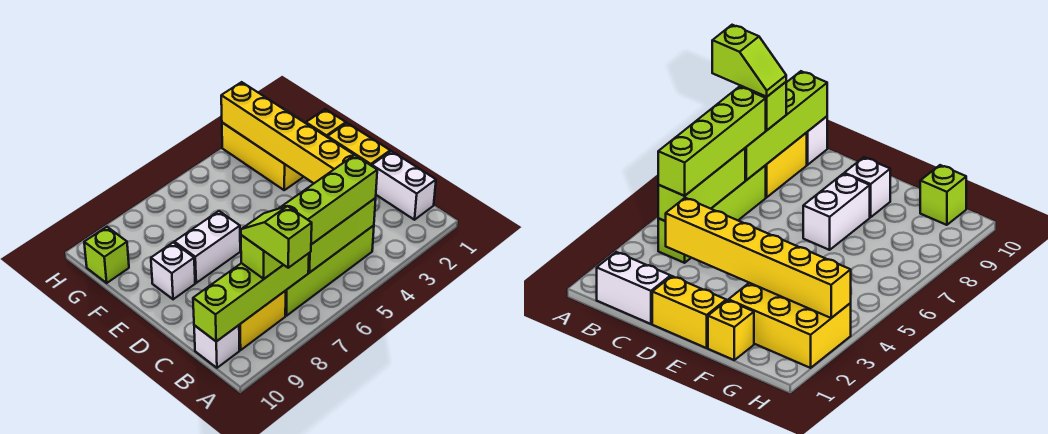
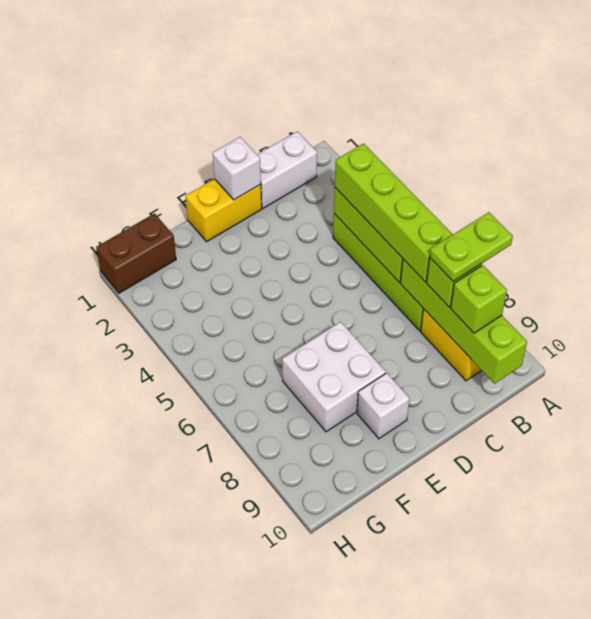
lime slope A8:B8 level 4 top A -> lime plate A8:B8 level 4
white brick B10 level 1 -> white brick D1 level 2
yellow brick C3:H3 level 2 -> none
white brick E7:E8 level 1 -> white brick E7:F8 level 1
yellow brick F1 level 1 -> none
yellow brick F2:H3 level 1 -> none
none -> brown brick G1:H1 level 1
lime brick G10 level 1 -> lime brick B9 level 3

